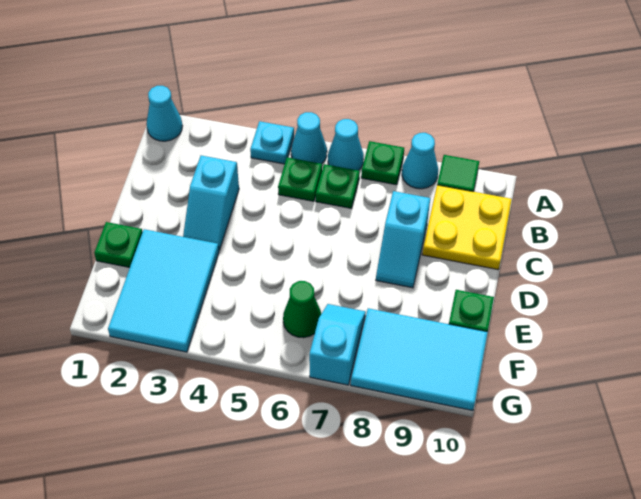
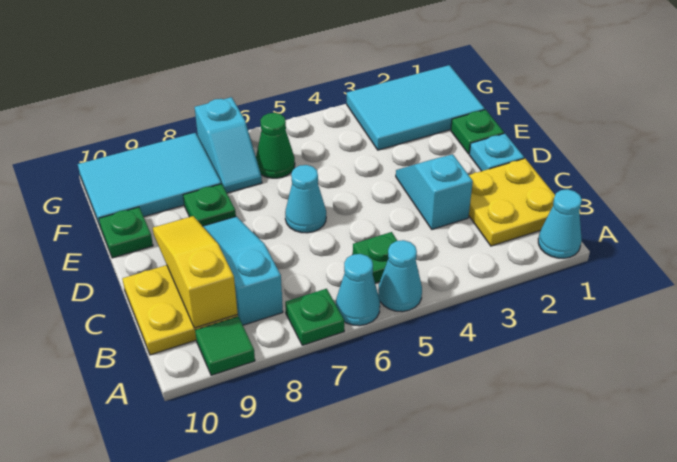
cyan plate A4 level 1 -> cyan plate D1 level 1
cyan cone A8 level 1 -> cyan cone D6 level 1
none -> yellow plate B1:C2 level 1
green plate B6 level 1 -> green plate E8 level 1
none -> yellow slope B9:D9 level 2 top B
cyan slope C8:D8 level 1 top C -> cyan slope B8:D8 level 1 top B
cyan tile E2:G3 level 1 -> cyan tile F1:G3 level 1

